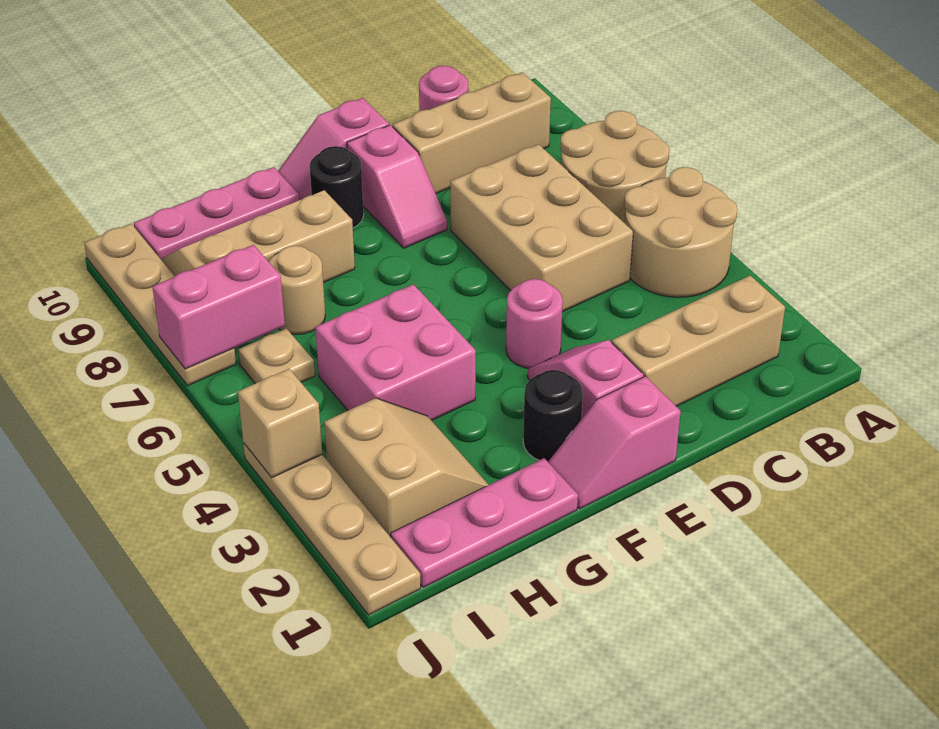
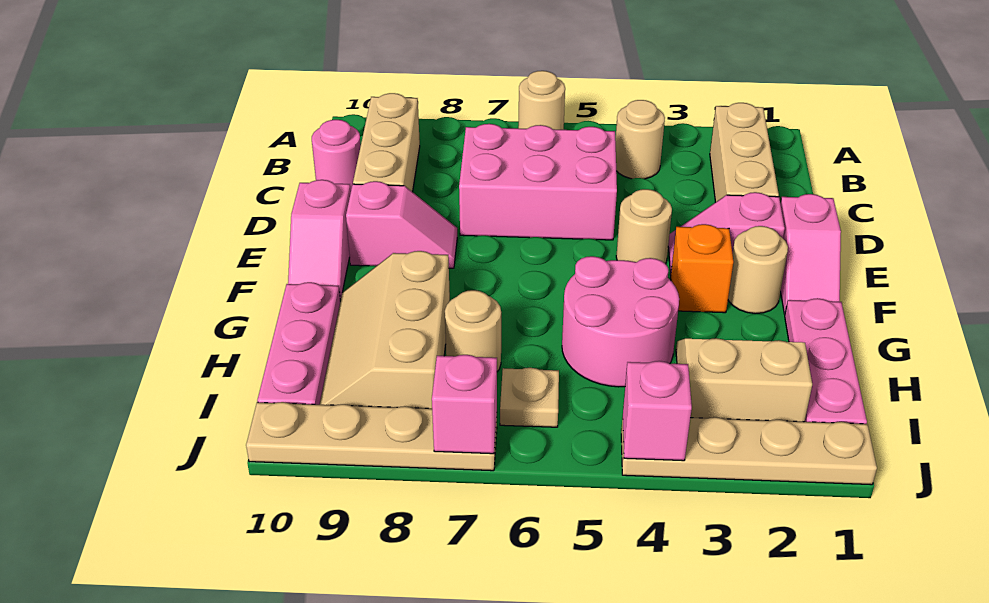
tan round brick A4:B5 level 1 -> tan round brick B4 level 1
tan round brick A6:B7 level 1 -> tan round brick A6 level 1
tan brick C5:D7 level 1 -> pink brick C5:D7 level 1
pink round brick E4 level 1 -> tan round brick E4 level 1
black round brick F2 level 1 -> tan round brick F2 level 1
none -> orange brick F3 level 1
black round brick F9 level 1 -> none
pink brick G4:H5 level 1 -> pink round brick G4:H5 level 1
pink brick I7:J7 level 2 -> pink brick J7 level 2
tan brick J4 level 2 -> pink brick J4 level 2

